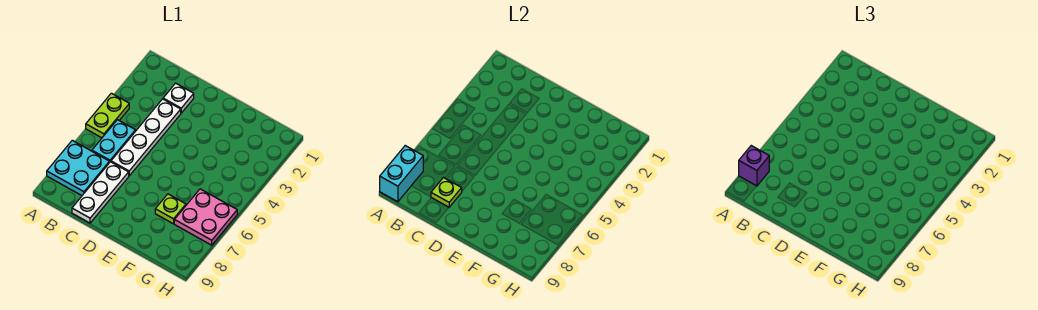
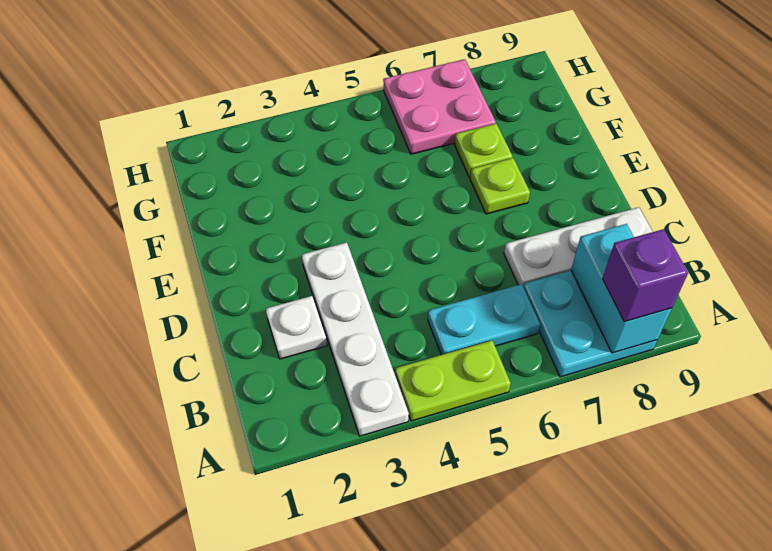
cyan brick A8:A9 level 2 -> cyan brick A8:B8 level 2
white plate C3:C6 level 1 -> white plate A3:D3 level 1
lime plate C8 level 2 -> lime plate E7 level 1

